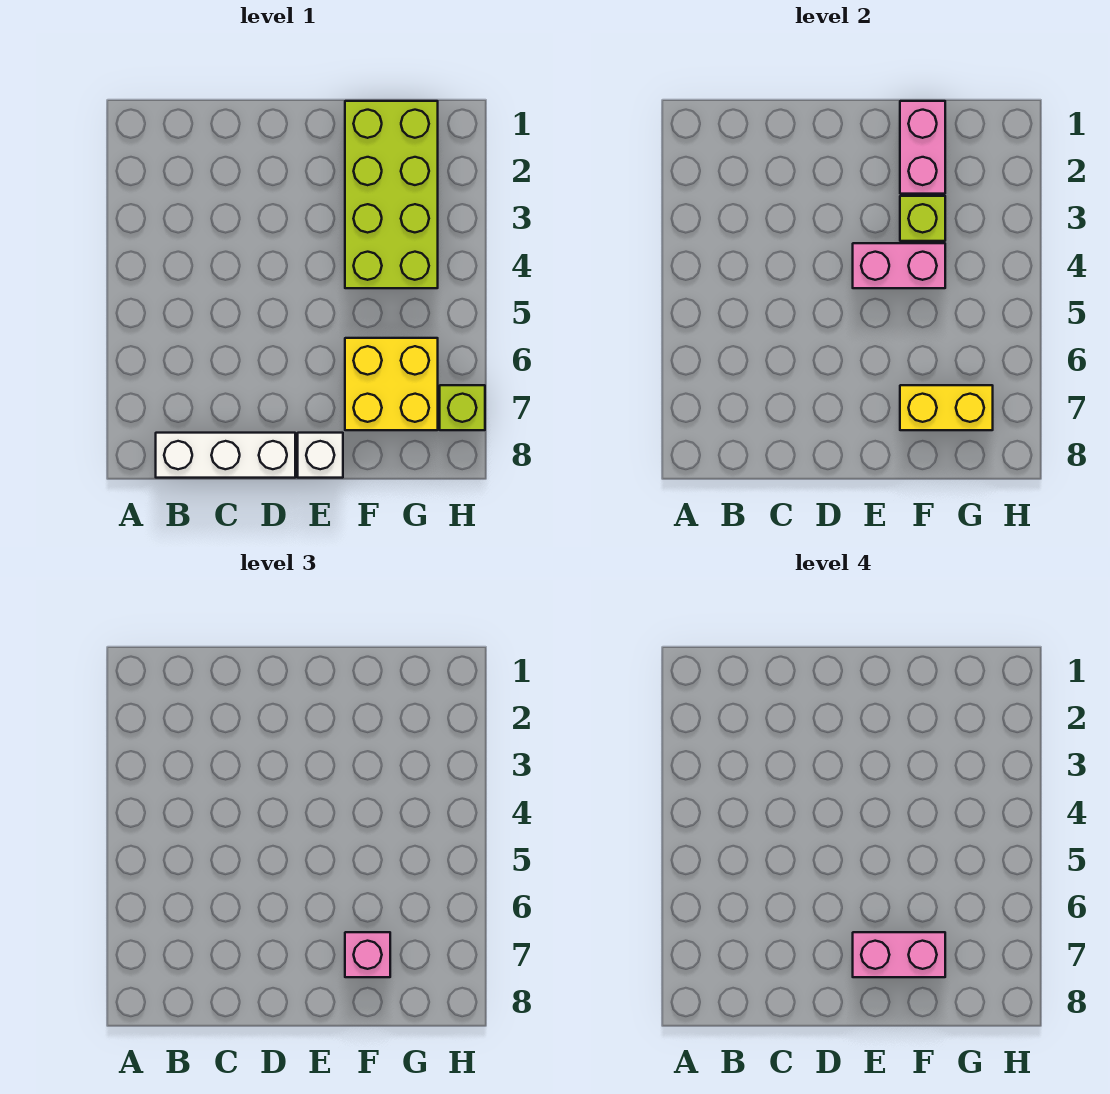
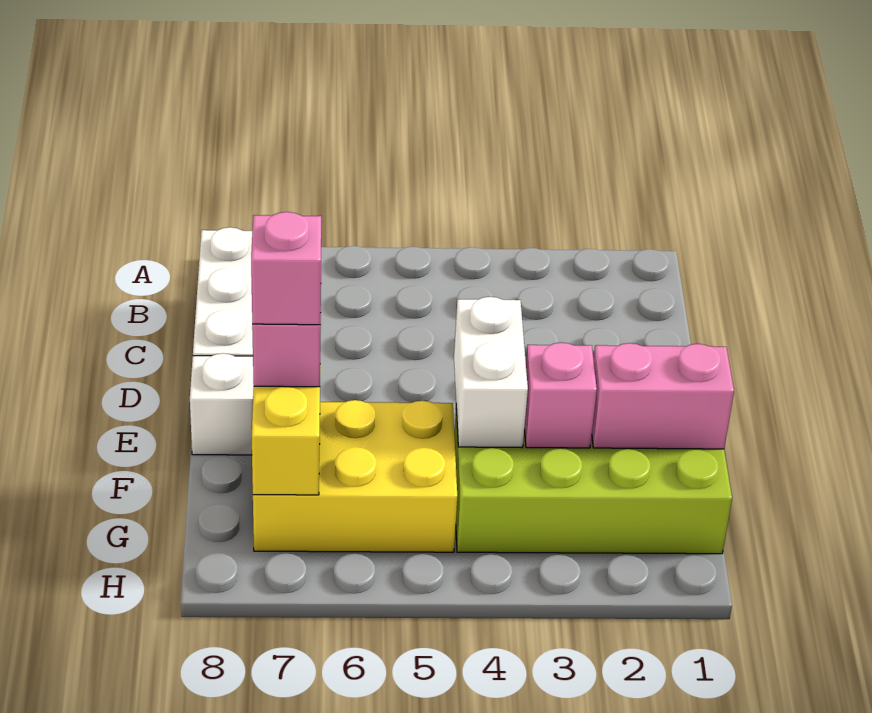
pink brick E4:F4 level 2 -> white brick E4:F4 level 2
pink brick E7:F7 level 4 -> pink brick F7 level 4
lime brick F3 level 2 -> pink brick F3 level 2
yellow brick F6:G7 level 1 -> yellow brick F5:G7 level 1
lime brick H7 level 1 -> none

